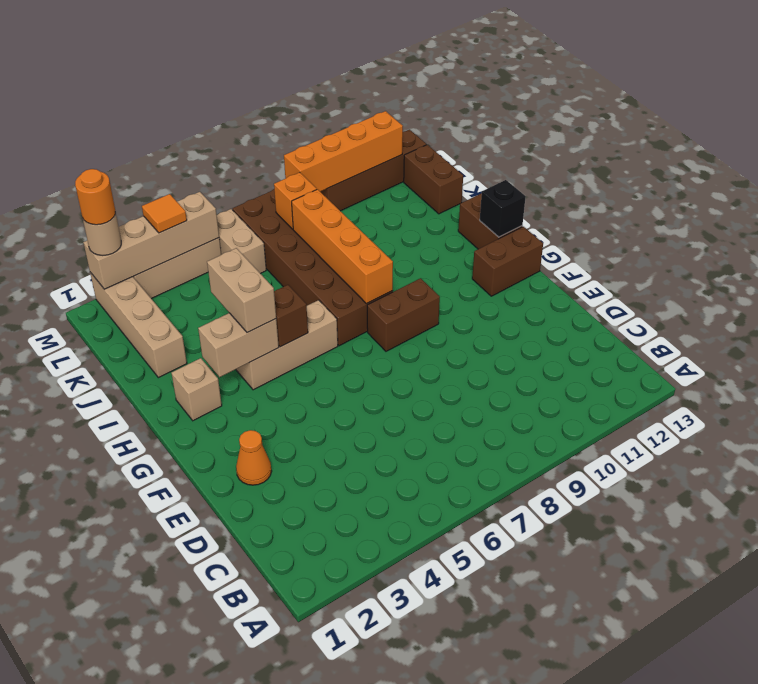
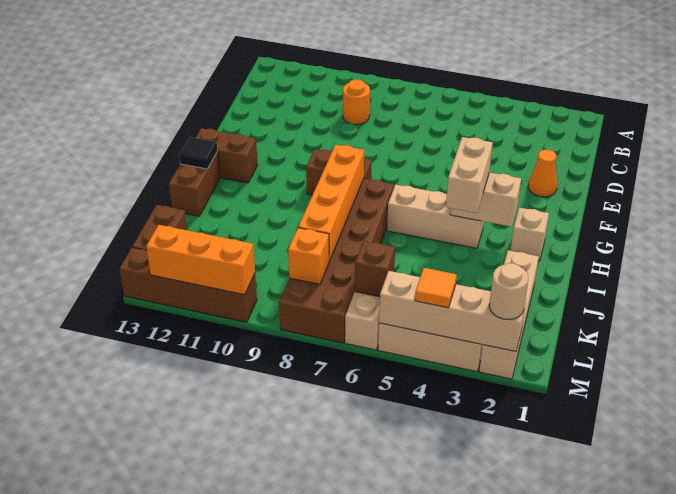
brown brick H5 level 2 -> brown brick L6 level 2
black brick H13 level 2 -> black tile H13 level 2
orange round brick M2 level 4 -> orange round brick C9 level 1
orange brick M9:M12 level 2 -> orange brick M10:M12 level 2

